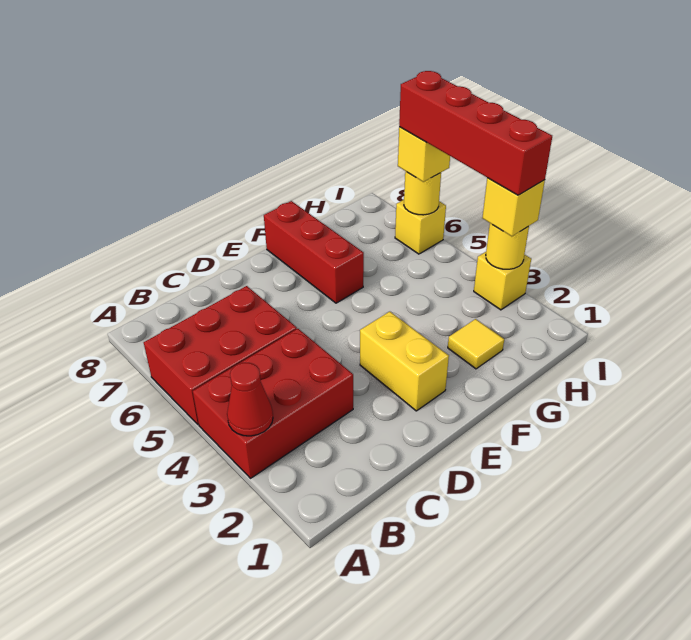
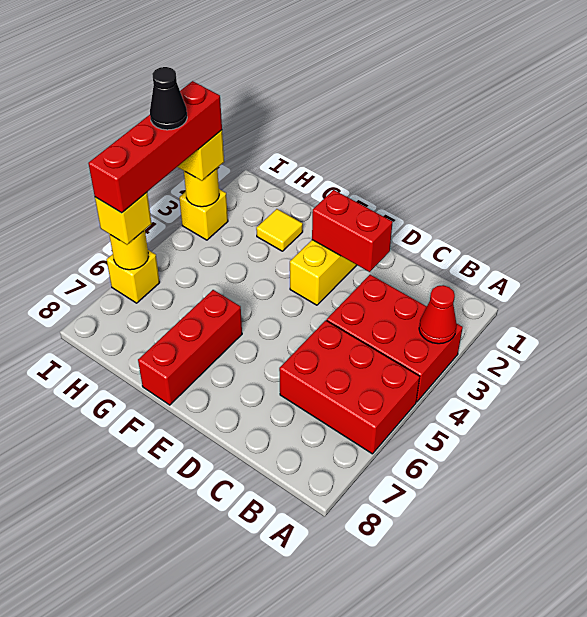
none -> red brick D2:E2 level 2
none -> black cone I4 level 5

